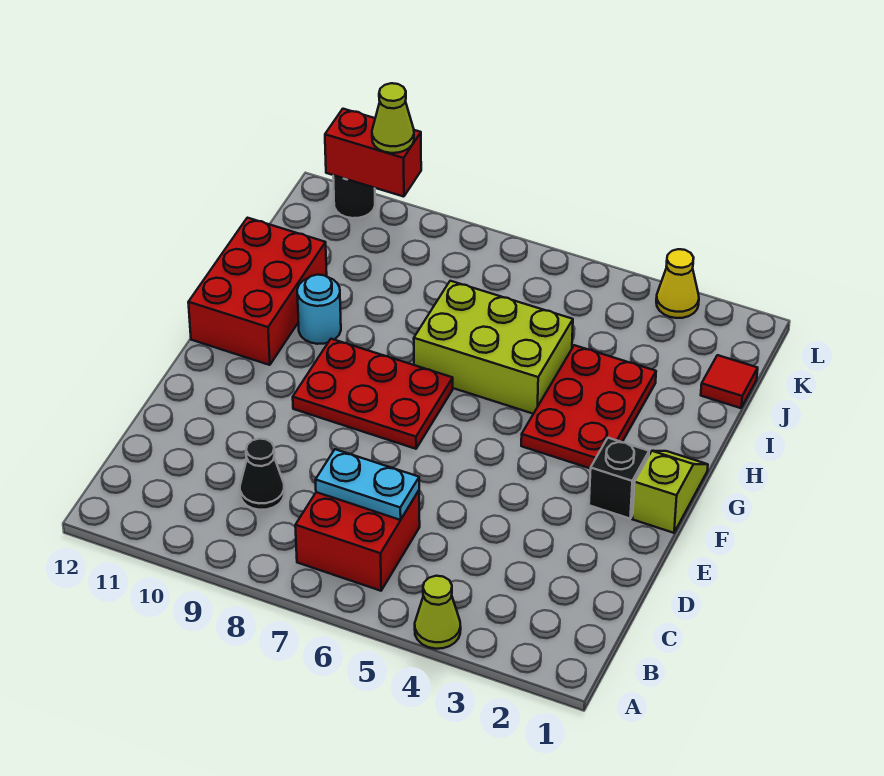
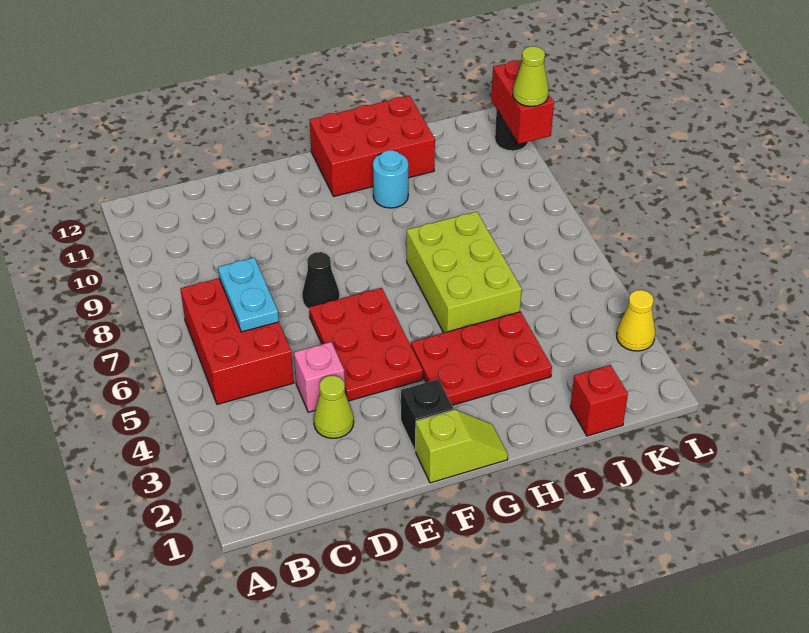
lime cone A4 level 1 -> lime cone D3 level 1
red brick B6:C7 level 1 -> red brick B5:C7 level 1
black cone C9 level 1 -> black cone E7 level 1
none -> pink brick D4 level 1
red plate F7:G9 level 1 -> red plate E4:F6 level 1
red tile J1 level 1 -> red brick J1 level 1

